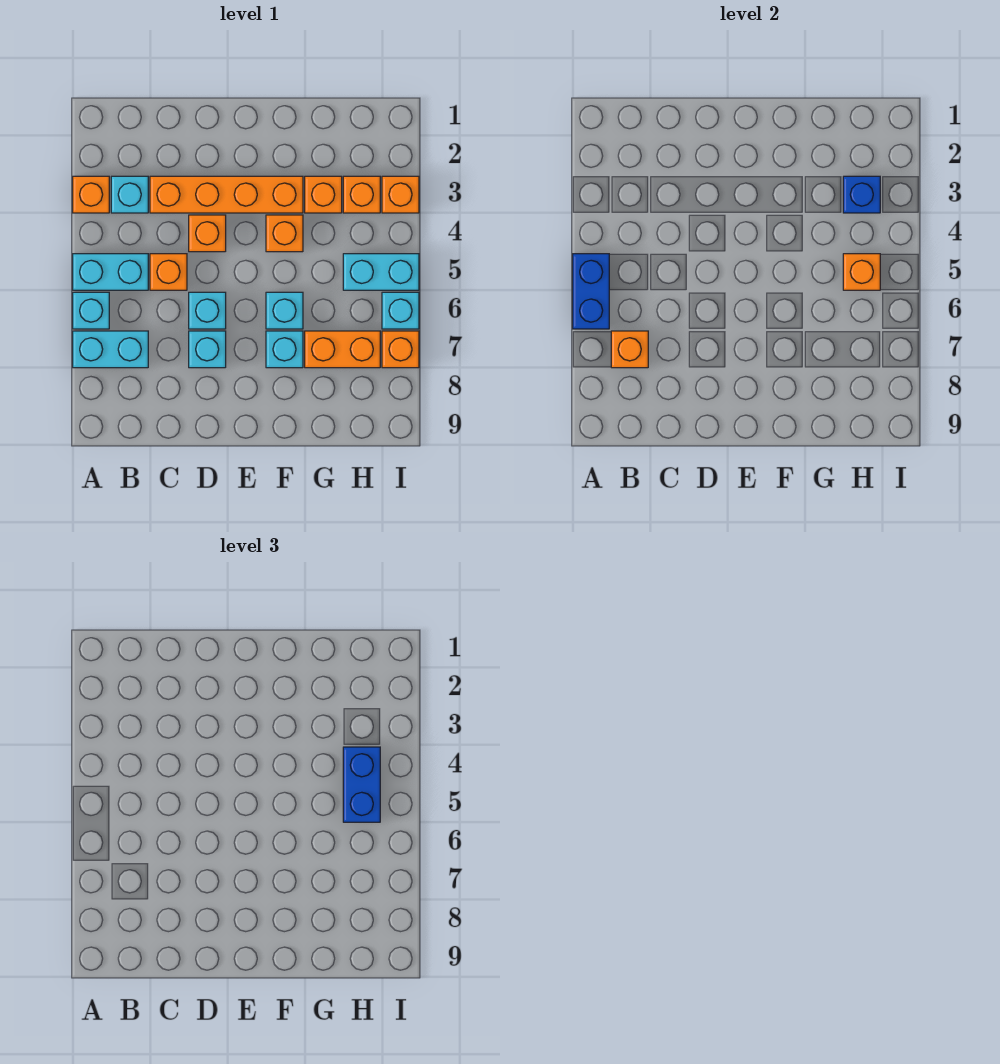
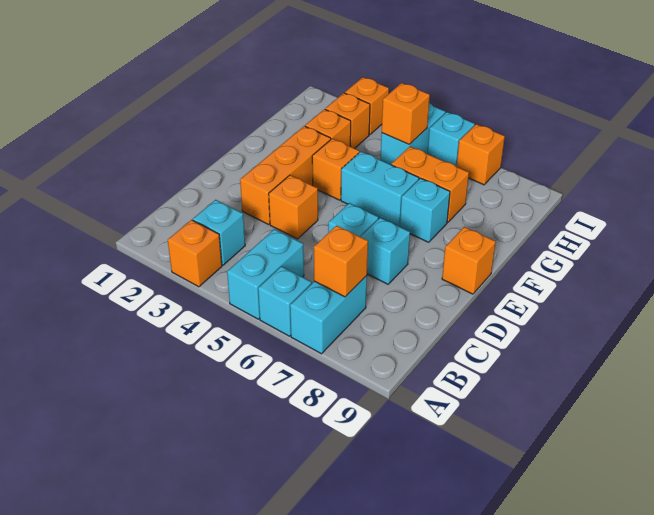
blue brick A5:A6 level 2 -> none
orange brick C3:F3 level 1 -> orange brick D3:F3 level 1
orange brick C5 level 1 -> orange brick E9 level 1
cyan brick F6 level 1 -> cyan brick F5:F6 level 1
orange brick G7:H7 level 1 -> orange brick G6:G7 level 1
blue brick H3 level 2 -> none
blue brick H4:H5 level 3 -> none

